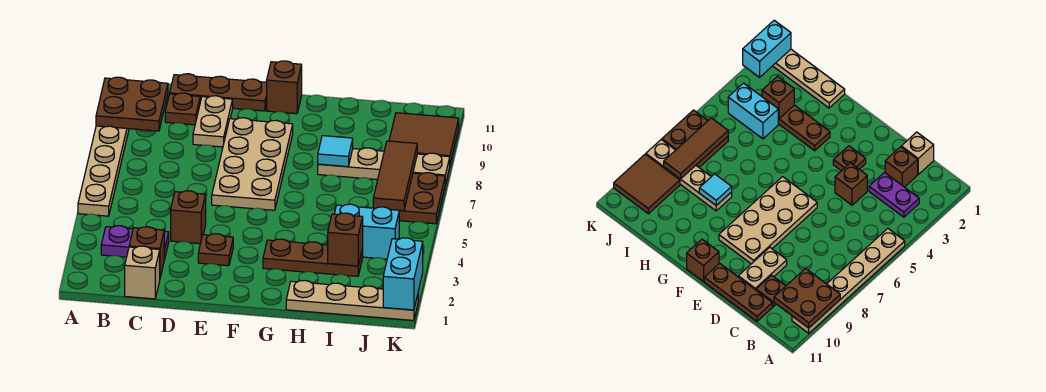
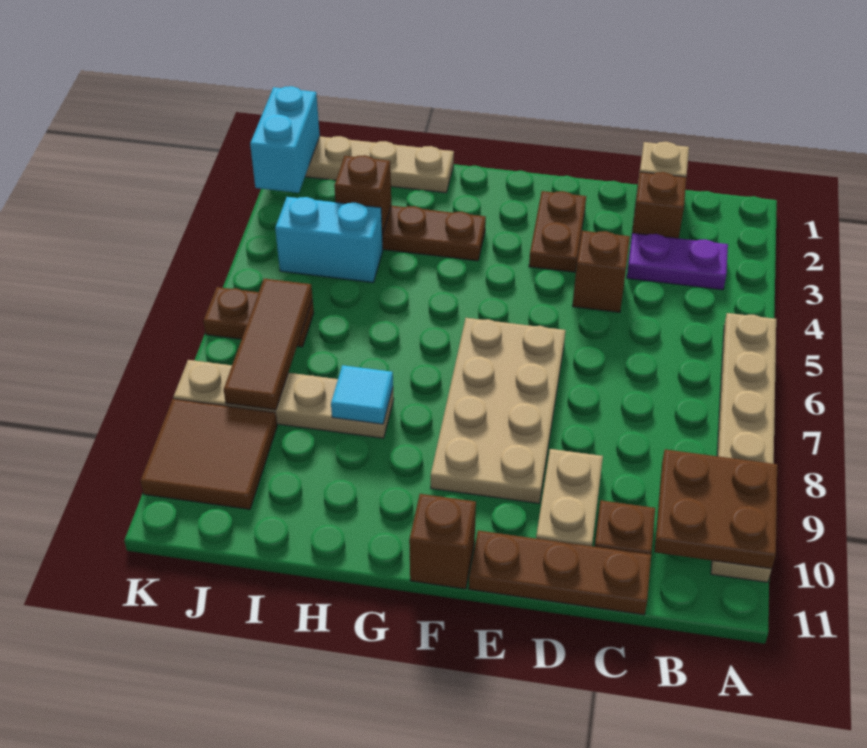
brown plate E3 level 1 -> brown plate E2:E3 level 1
brown plate J6:K7 level 1 -> brown plate J6:K6 level 1

